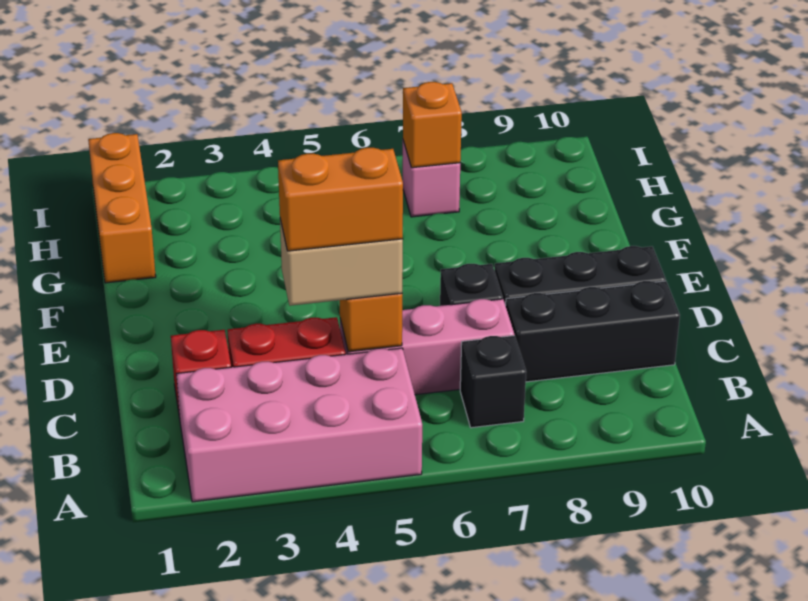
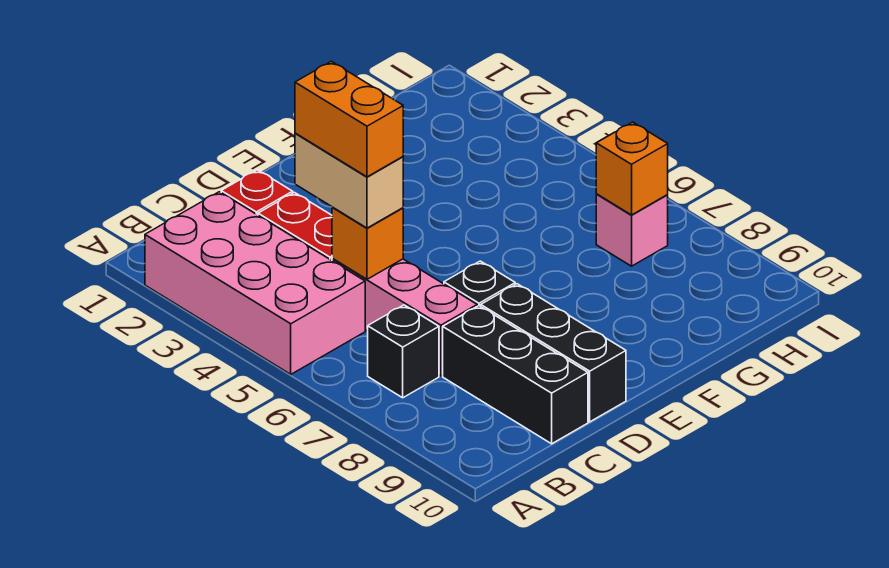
orange brick G1:I1 level 1 -> none

